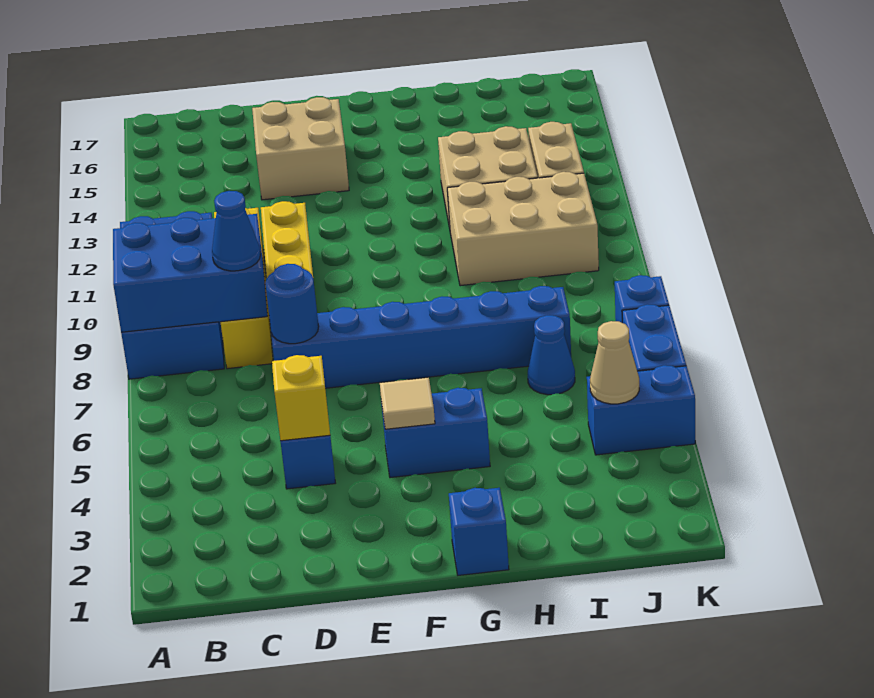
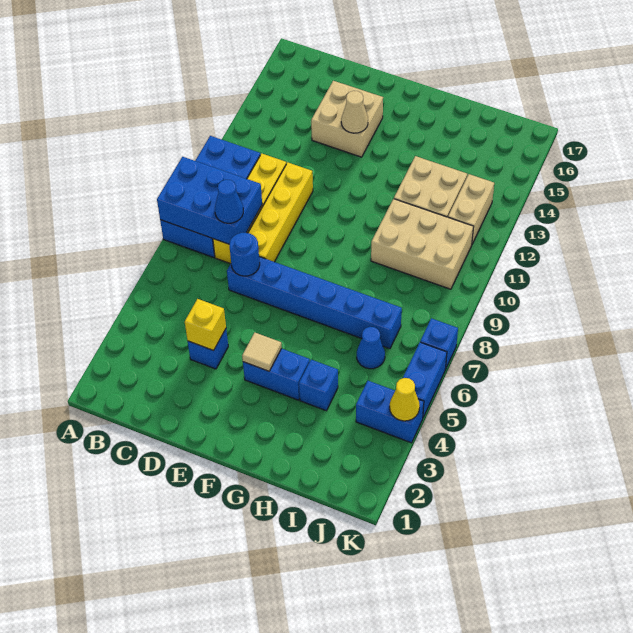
blue brick G1 level 1 -> blue brick H4 level 1
tan cone J4 level 2 -> tan cone E14 level 2
none -> yellow cone K4 level 2

